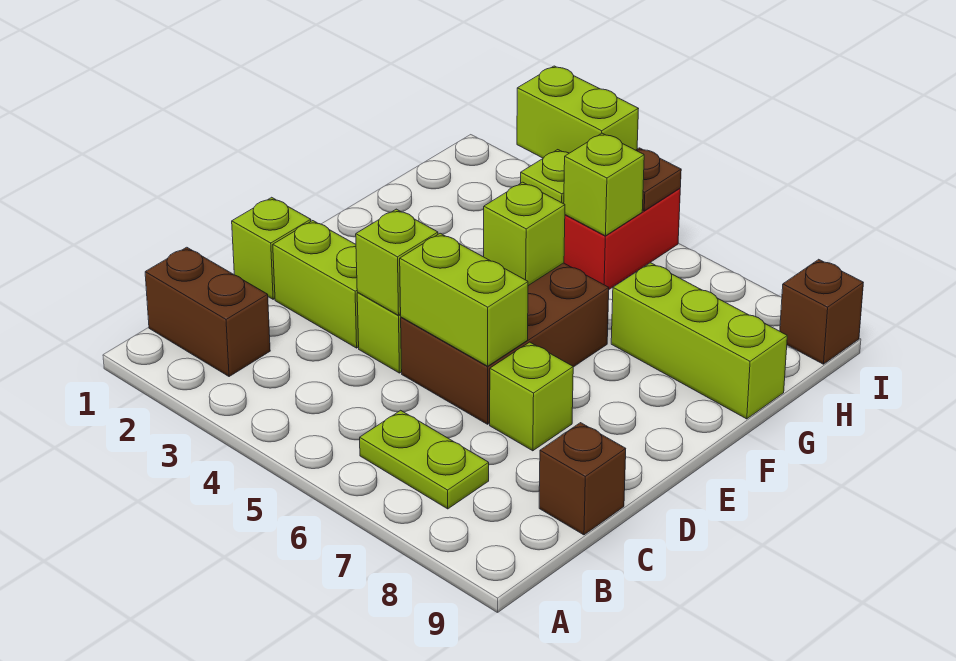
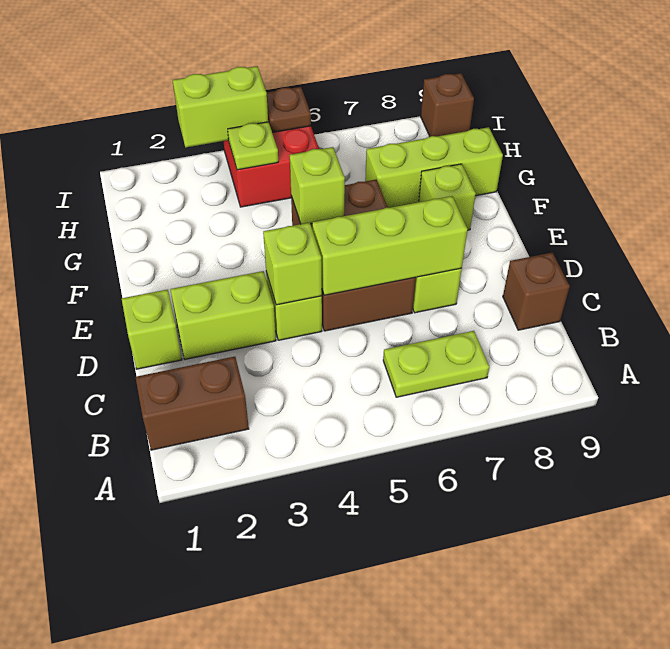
lime brick D5:D6 level 2 -> lime brick D5:D7 level 2
lime brick H5 level 2 -> lime brick F8 level 1

